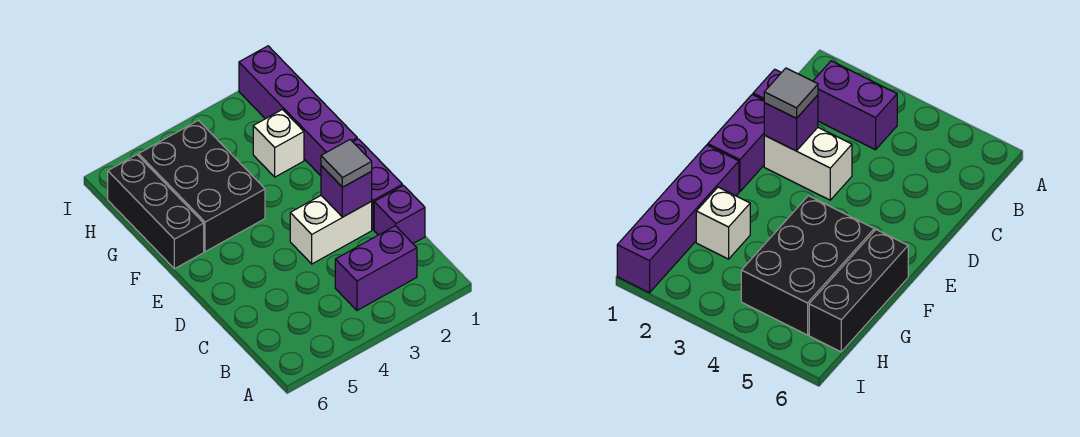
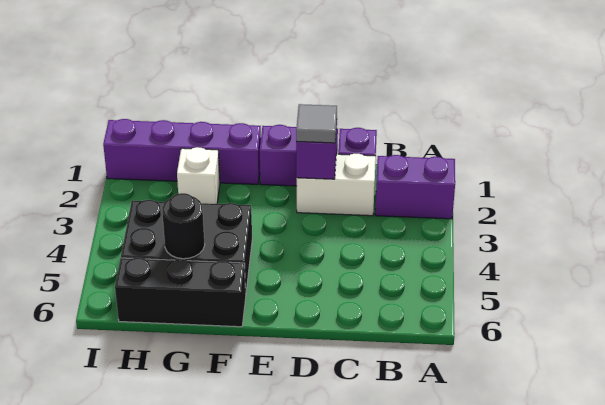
purple brick B2:B3 level 1 -> purple brick A2:B2 level 1
white brick D2:D3 level 1 -> white brick C2:D2 level 1
none -> black round brick G5 level 2

